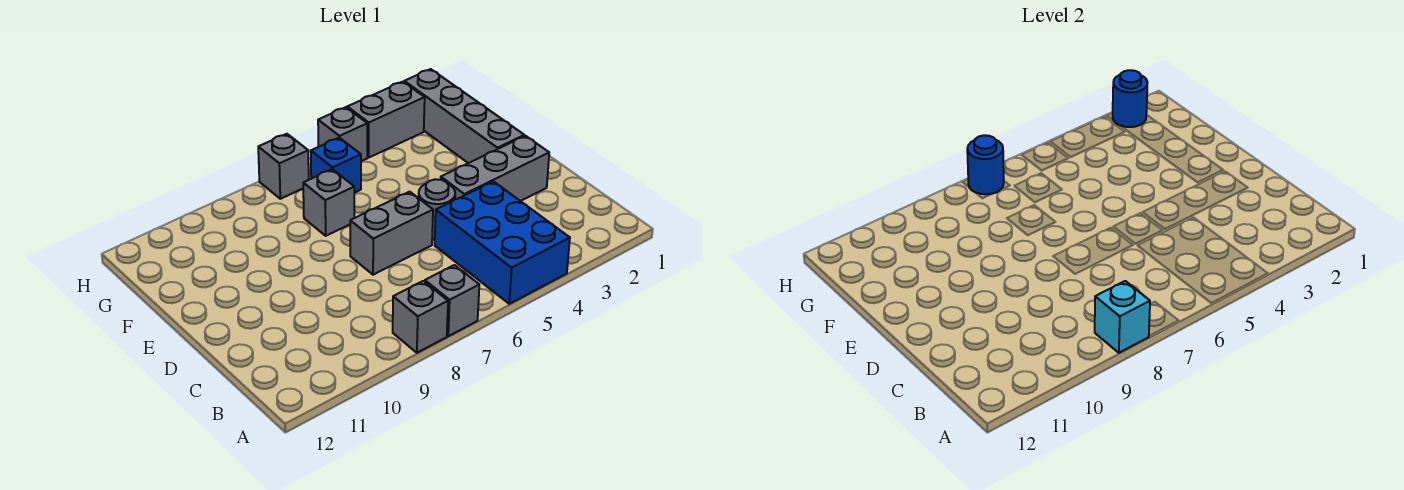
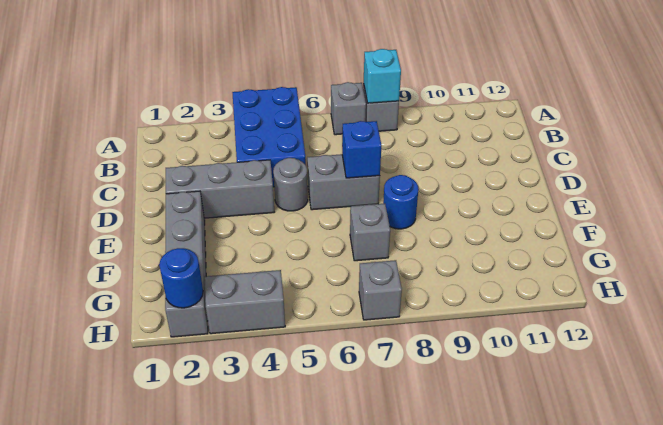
blue brick G6 level 1 -> blue brick D7 level 2
grey brick H5 level 1 -> none
blue round brick H7 level 2 -> blue round brick E8 level 1

